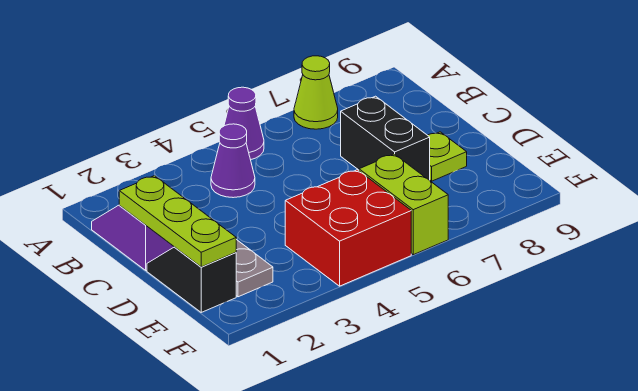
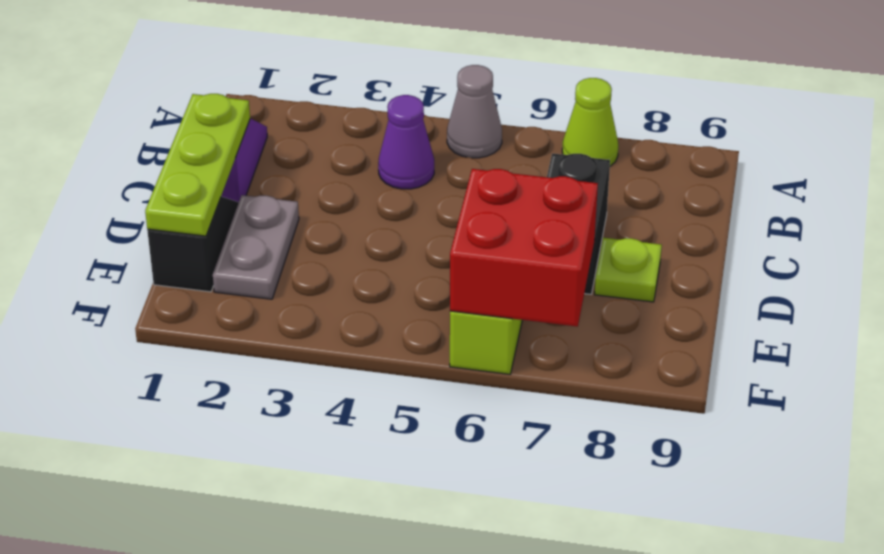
purple cone A5 level 1 -> grey cone A5 level 1
red brick E4:F5 level 1 -> red brick E6:F7 level 2

